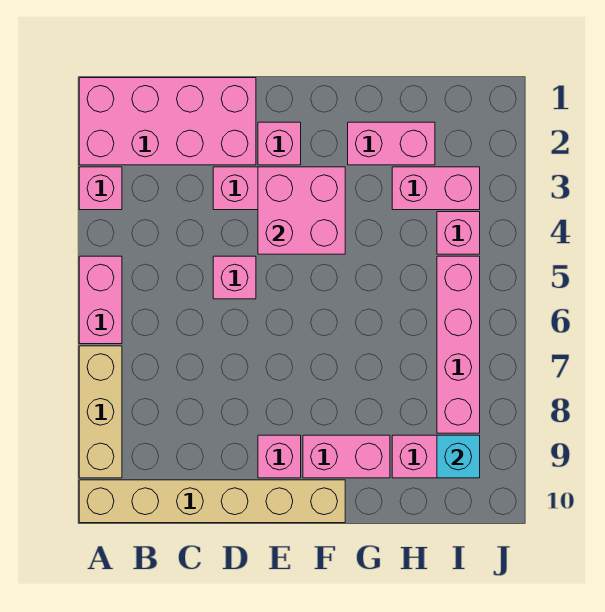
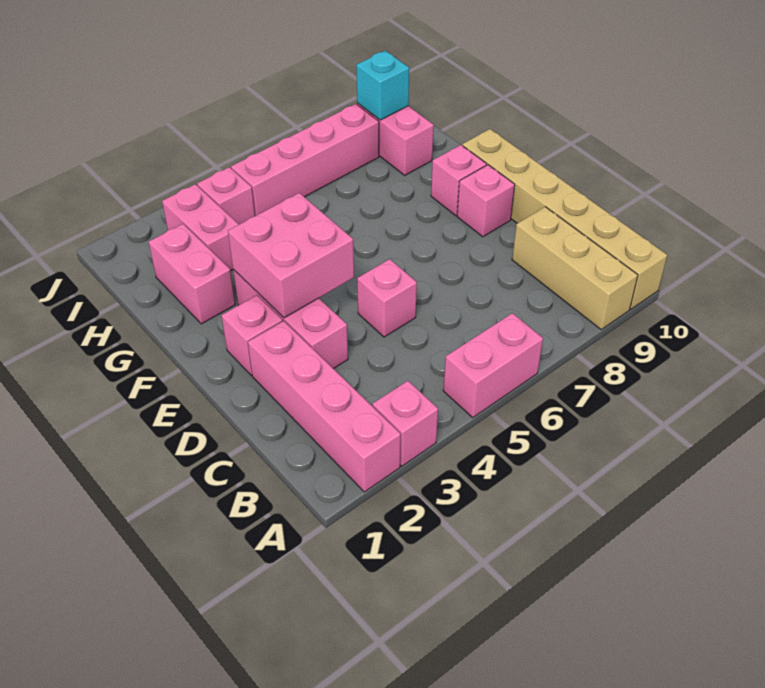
pink brick A1:D2 level 1 -> pink brick A2:D2 level 1
tan brick A7:A9 level 1 -> tan brick A9:C9 level 1
pink brick F9:G9 level 1 -> pink brick F9 level 1

